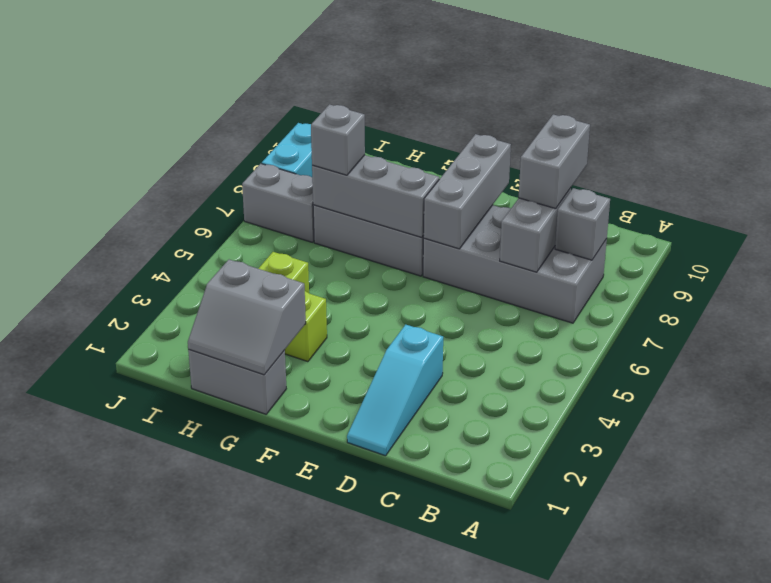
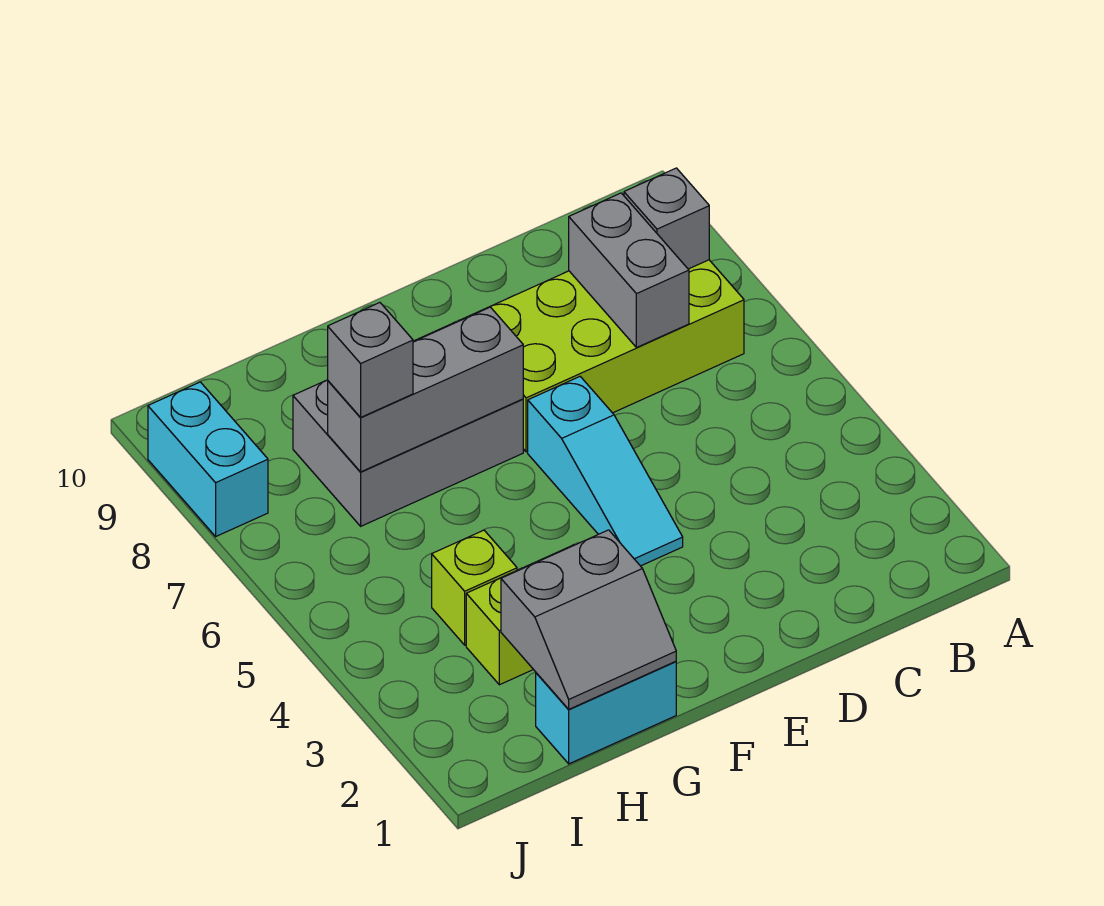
grey brick B7:E8 level 1 -> lime brick B7:E8 level 1
grey brick C8:C9 level 3 -> none
cyan slope D1:D3 level 1 top 3 -> cyan slope E4:E6 level 1 top 6
grey brick E7:E9 level 2 -> none
grey brick G1:H1 level 1 -> cyan brick G1:H1 level 1
grey brick I7:J7 level 1 -> none

